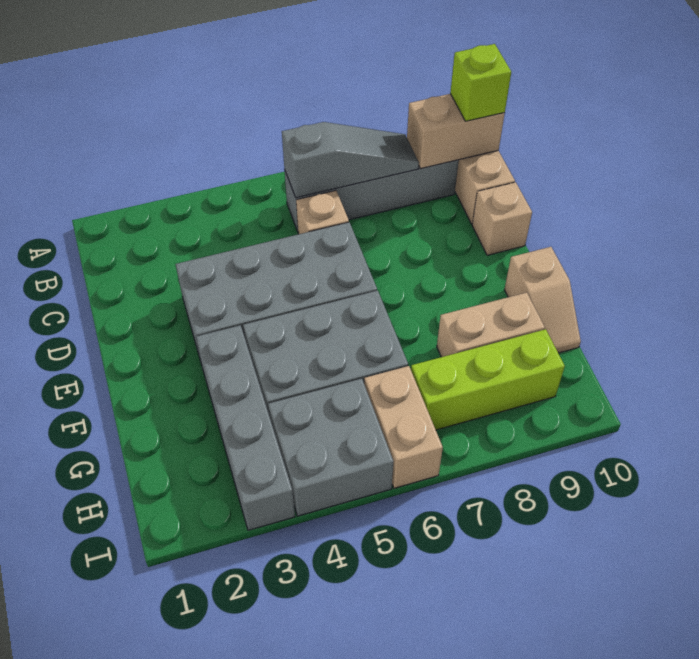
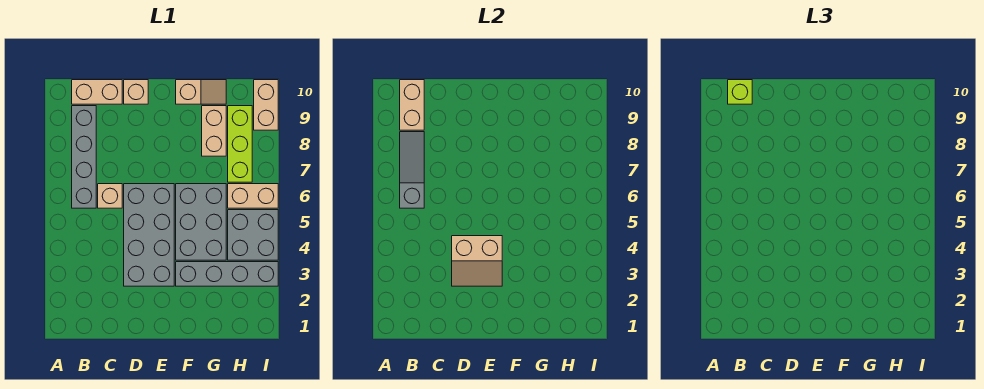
none -> tan slope D3:E4 level 2 top 4
none -> tan brick I9:I10 level 1

